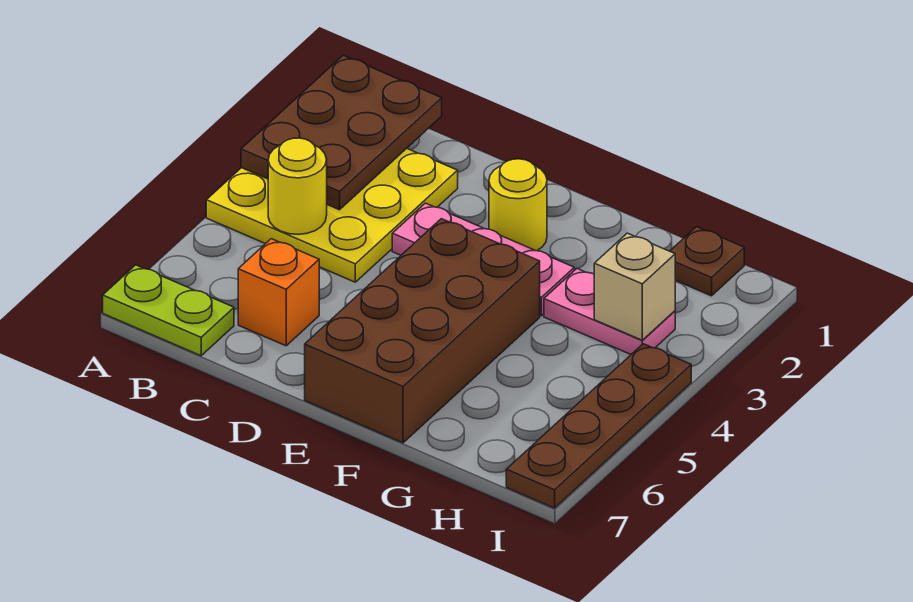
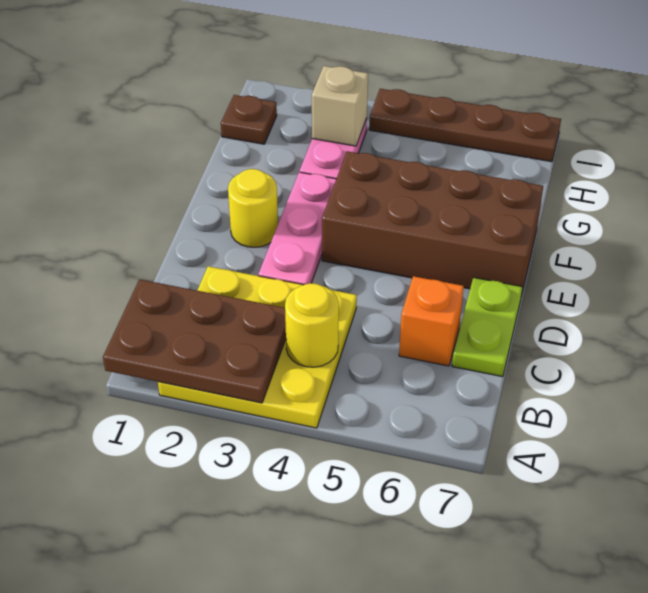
lime plate A7:B7 level 1 -> lime plate C7:D7 level 1

